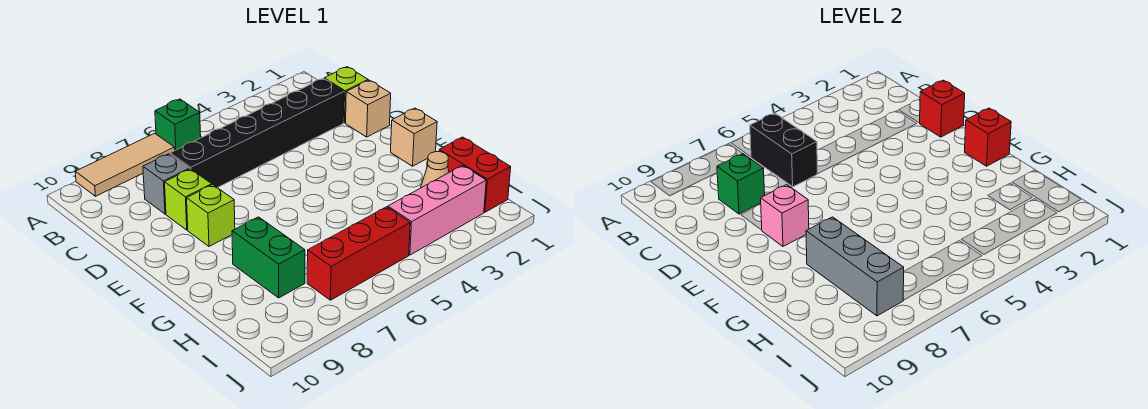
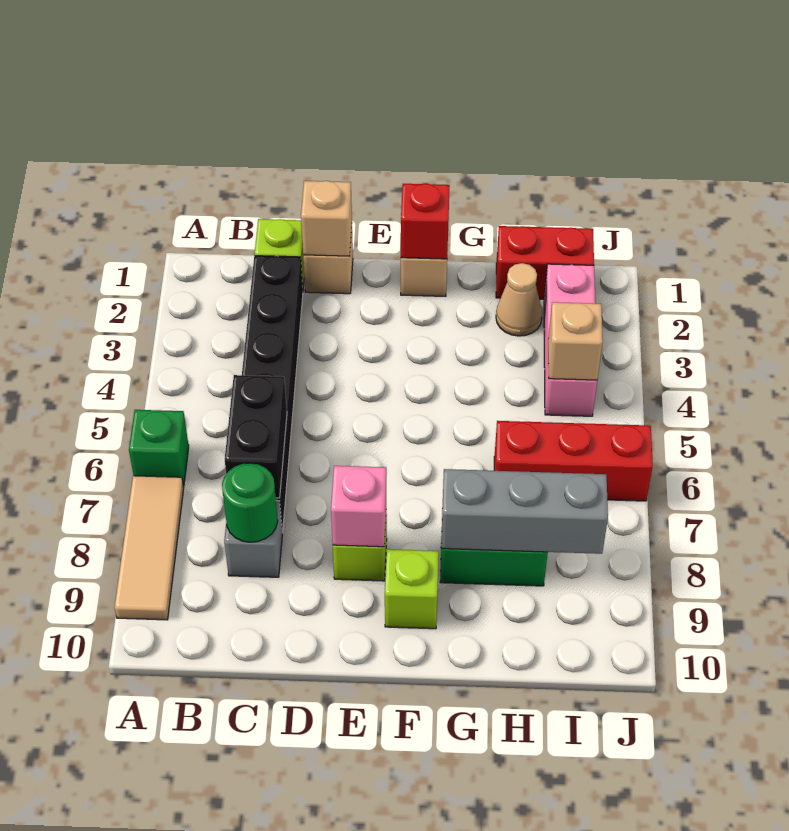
black brick B6:C6 level 2 -> black brick C6:C7 level 2
green brick C8 level 2 -> green round brick C8 level 2
red brick D1 level 2 -> tan brick D1 level 2
lime brick D8 level 1 -> lime brick F9 level 1
none -> tan brick I4 level 2
red brick I5:I7 level 1 -> red brick H6:J6 level 1

